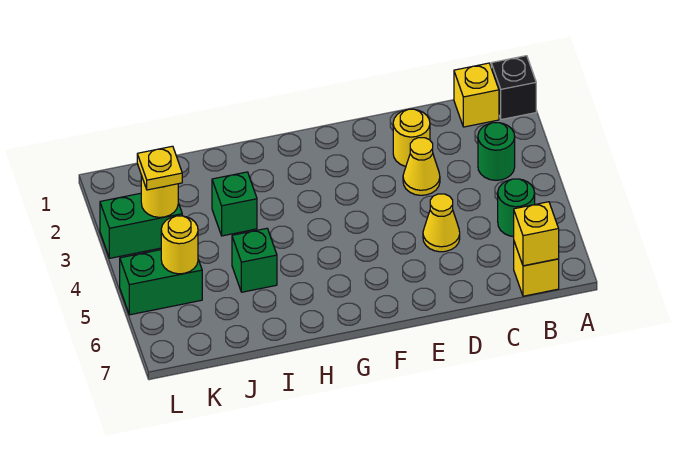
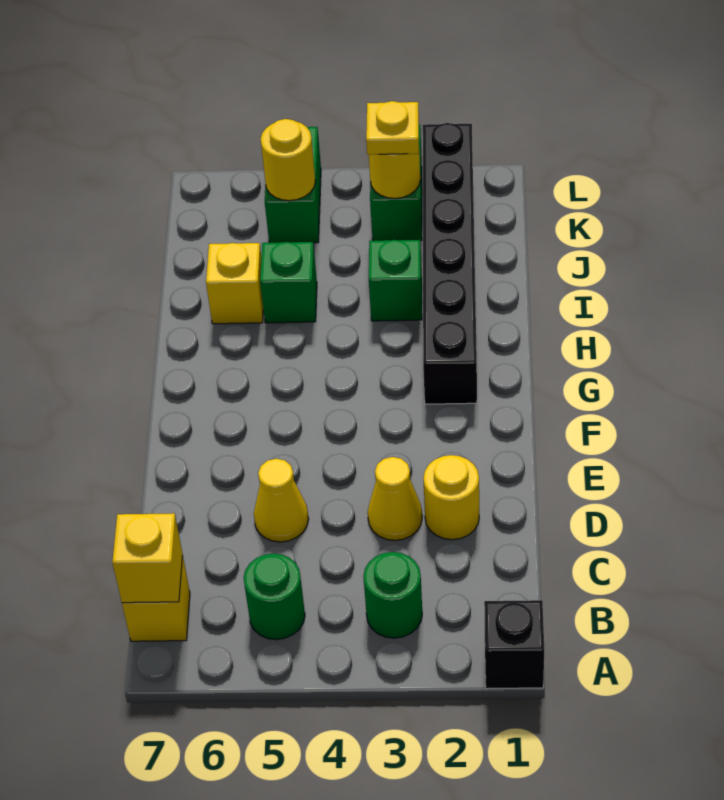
yellow brick B1 level 1 -> yellow brick I6 level 1
none -> black brick G2:L2 level 1

